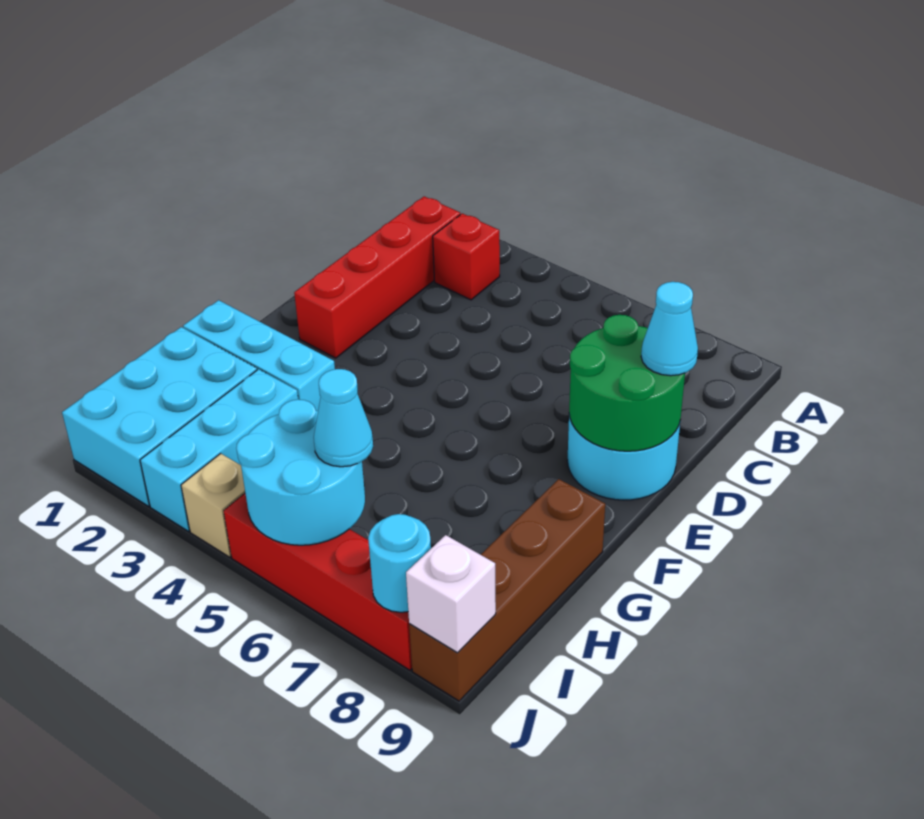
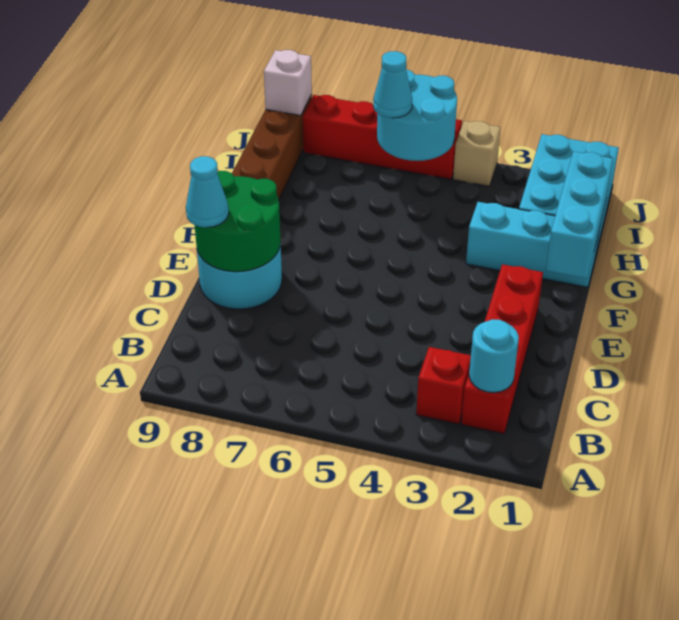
cyan brick H3:J3 level 1 -> cyan brick F1:H1 level 2
cyan round brick J8 level 2 -> cyan round brick B2 level 2

